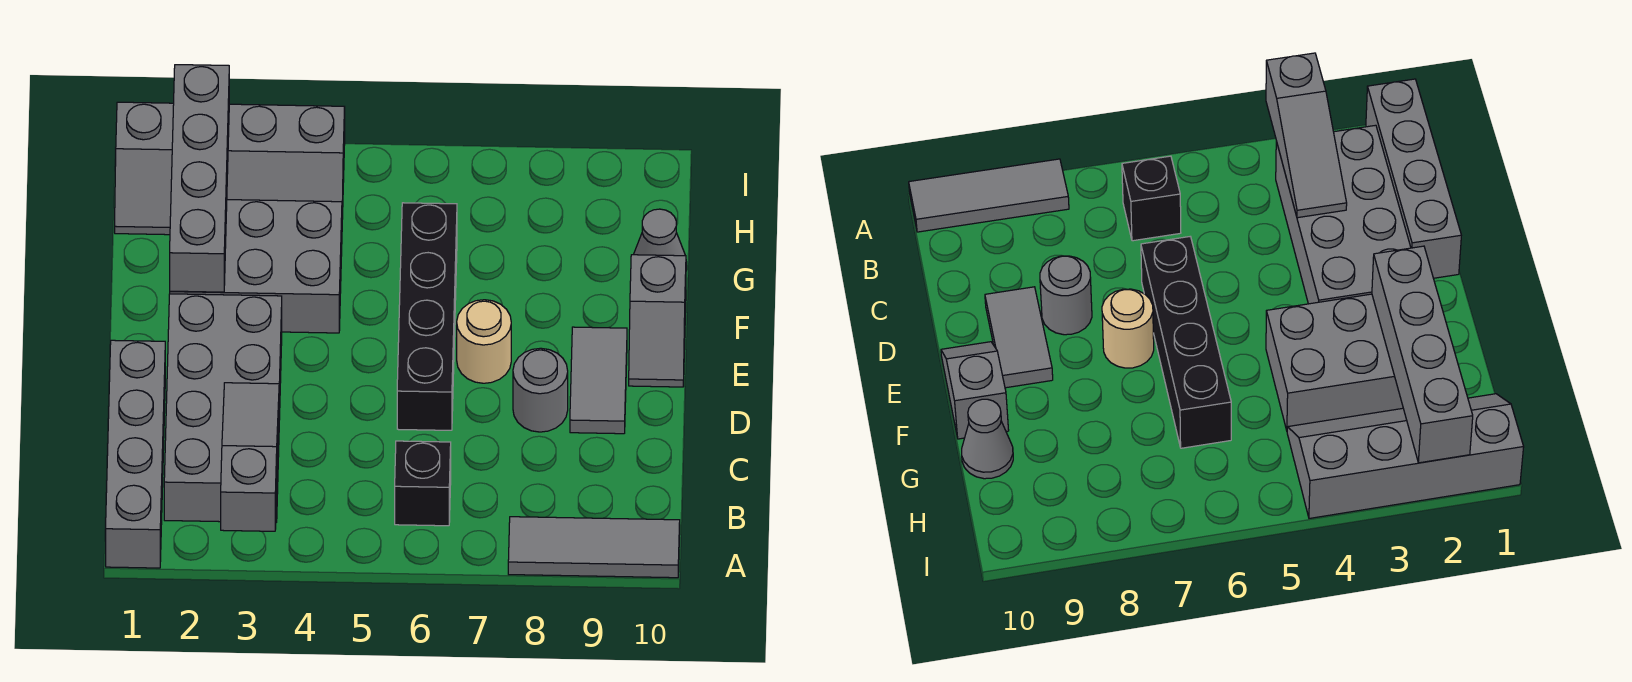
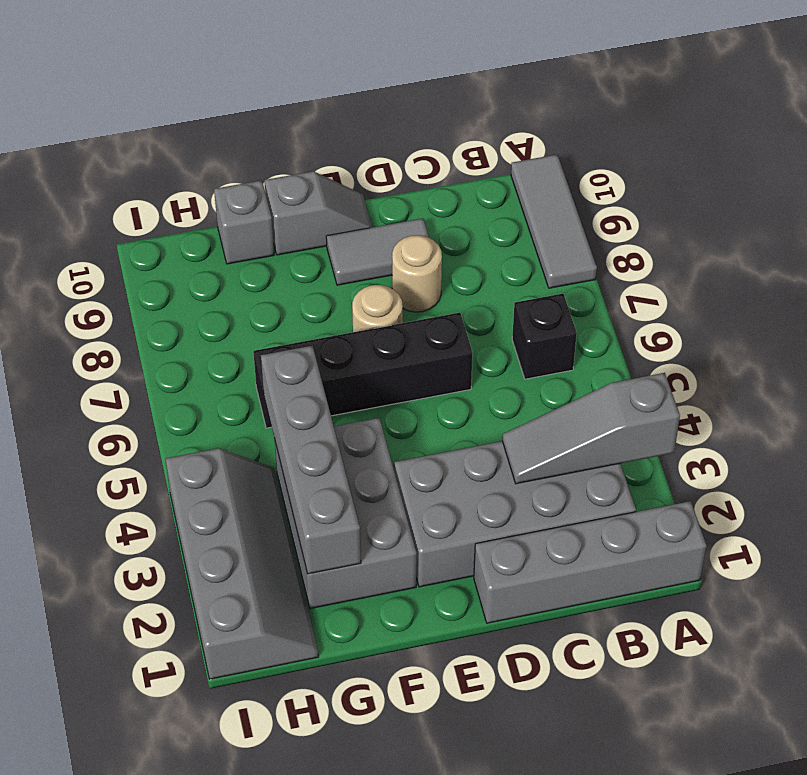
grey round brick D8 level 1 -> tan round brick D8 level 1
grey brick F2:I2 level 2 -> grey brick G2:G5 level 2
grey cone G10 level 1 -> grey brick G10 level 1

